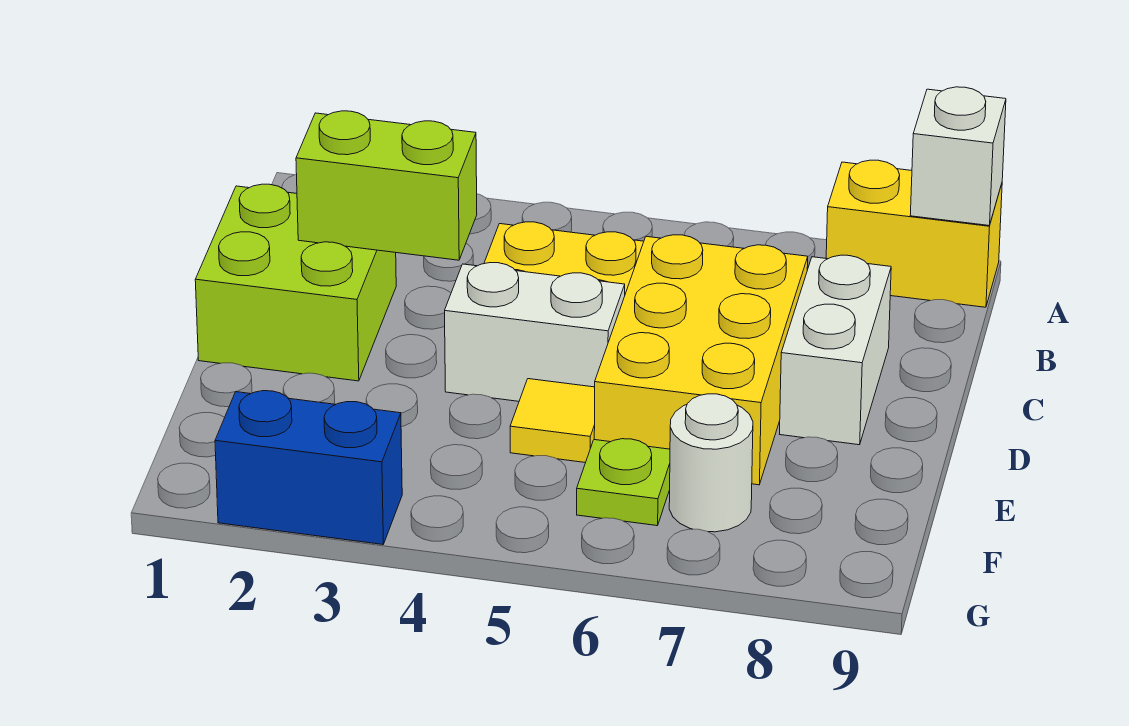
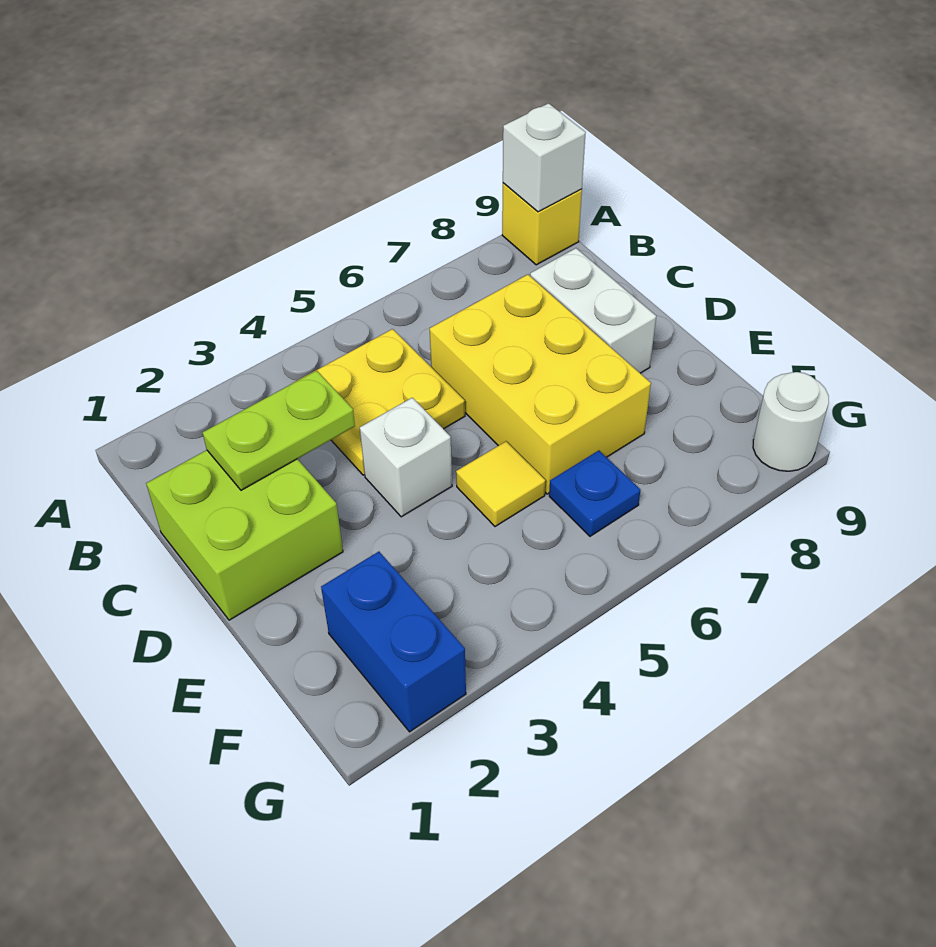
yellow brick A8:A9 level 1 -> yellow brick A9 level 1
lime brick C2:C3 level 2 -> lime plate C2:C3 level 2
white brick D4:D5 level 1 -> white brick D4 level 1
lime plate F6 level 1 -> blue plate F6 level 1
white round brick F7 level 1 -> white round brick G9 level 1
blue brick G2:G3 level 1 -> blue brick F2:G2 level 1

